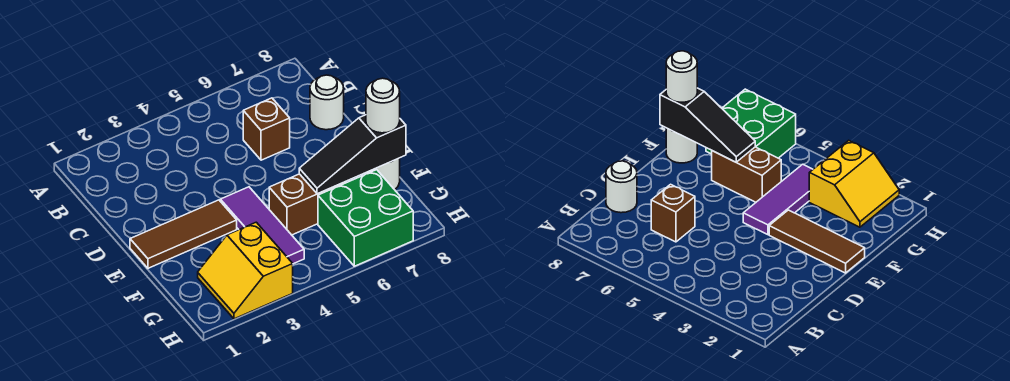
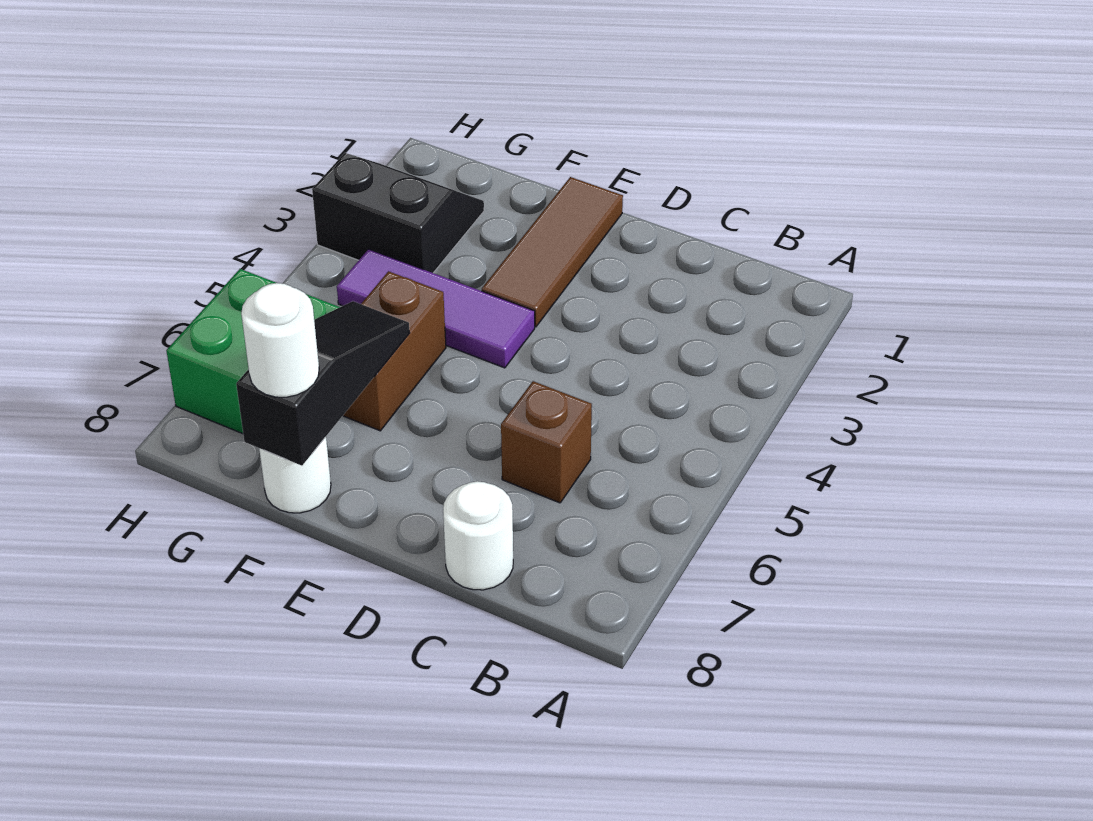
yellow slope G2:H3 level 1 top 3 -> black slope G2:H3 level 1 top 3

